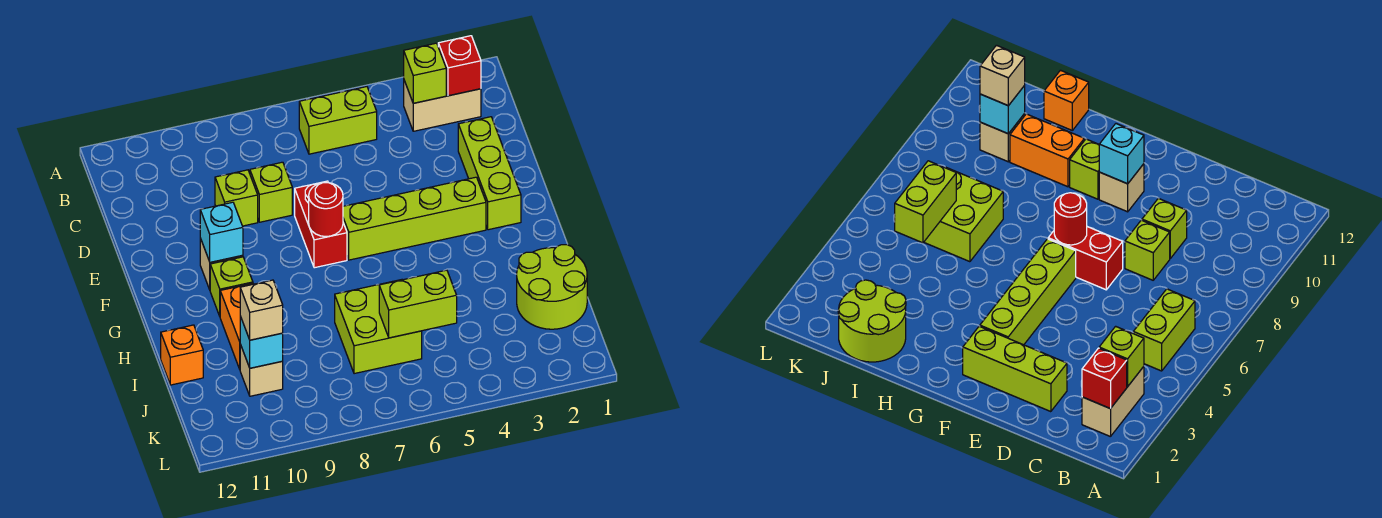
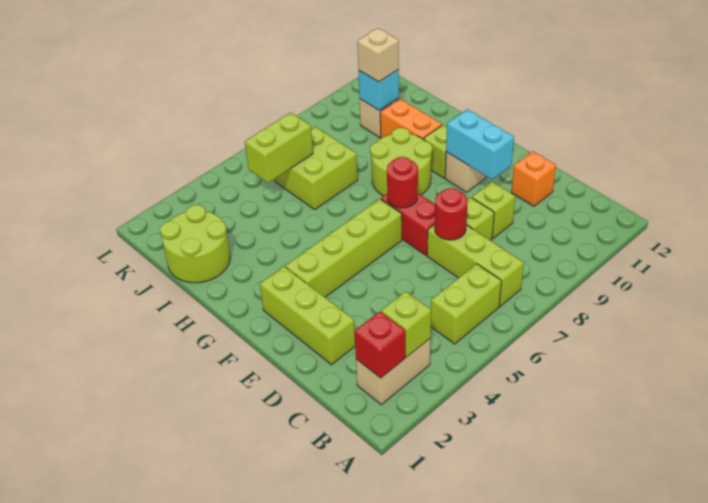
none -> lime brick B7:D7 level 1
none -> red round brick D7 level 2
cyan brick F10 level 2 -> cyan brick E10:F10 level 2
none -> lime round brick G8:H9 level 1
orange brick I12 level 1 -> orange brick D11 level 1

